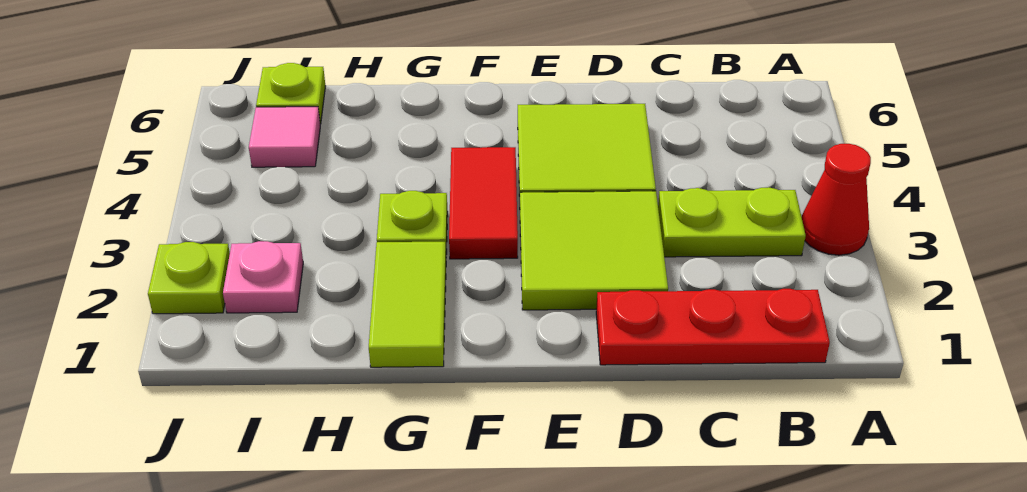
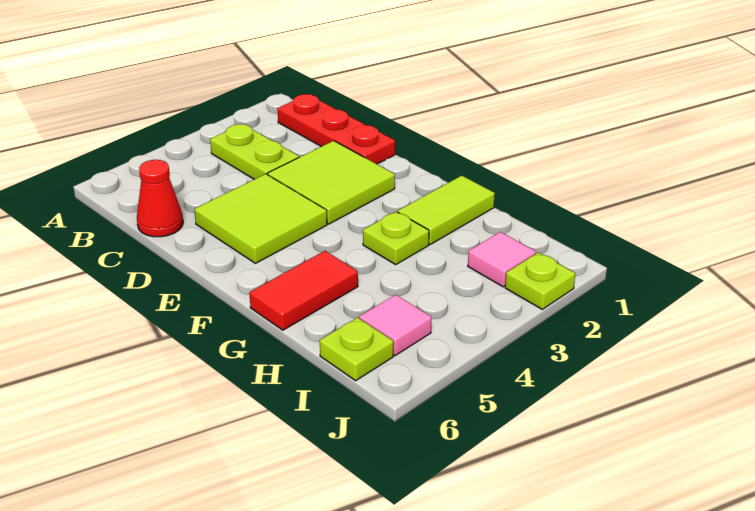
red cone A3 level 1 -> red cone C6 level 1
red tile F3:F4 level 1 -> red tile G5:G6 level 1
pink plate I2 level 1 -> pink tile I2 level 1

